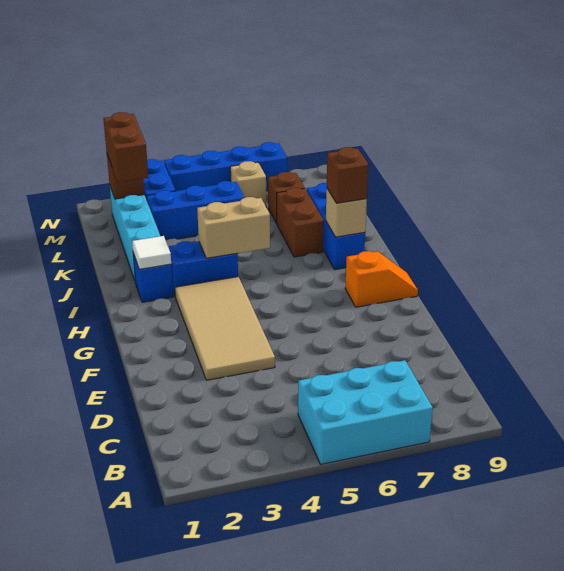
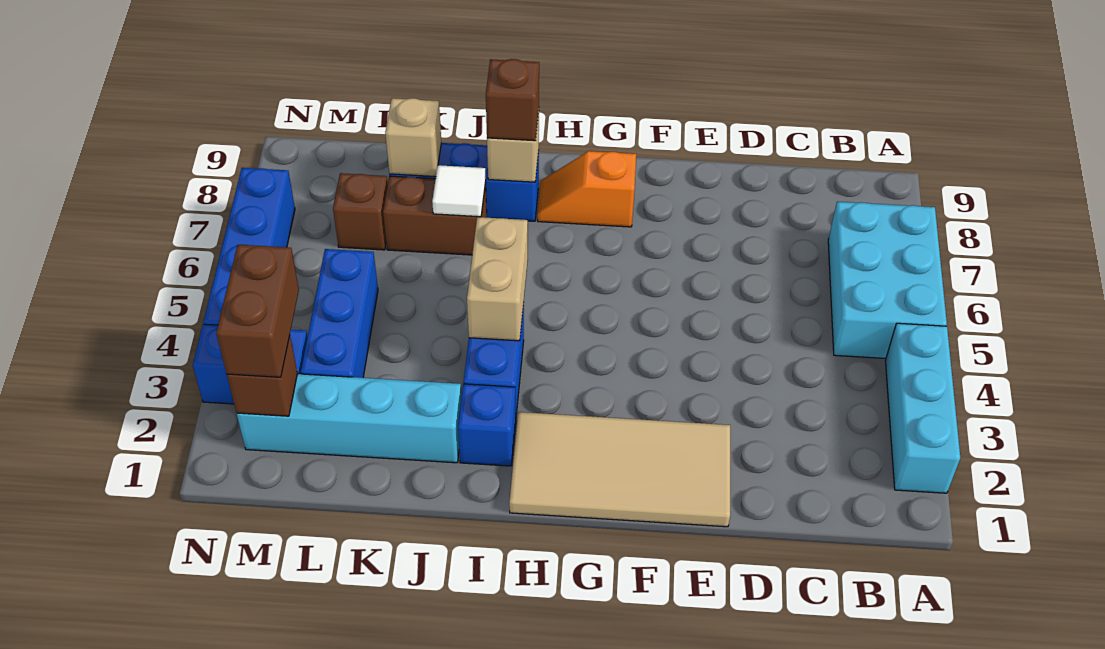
none -> cyan brick A2:A4 level 1
tan tile E3:H4 level 1 -> tan tile E1:H2 level 1
orange slope G8:G9 level 1 top 8 -> orange slope G8:H8 level 1 top G
white tile I2 level 2 -> white tile J7 level 2
brown brick L2:M2 level 3 -> brown brick M2:M3 level 3
tan brick M6 level 1 -> tan brick K8 level 2

